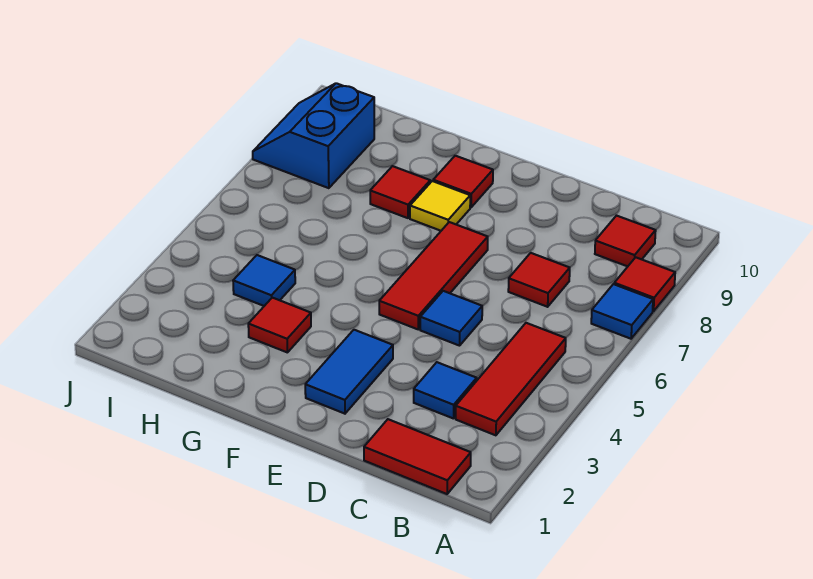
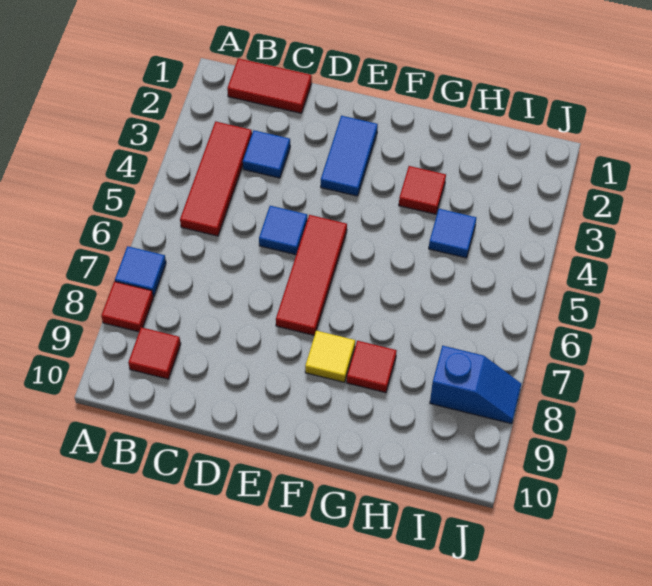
red tile C7 level 1 -> none
red tile F9 level 1 -> none
blue slope I8:J9 level 1 top I -> blue slope I8:J8 level 1 top I

